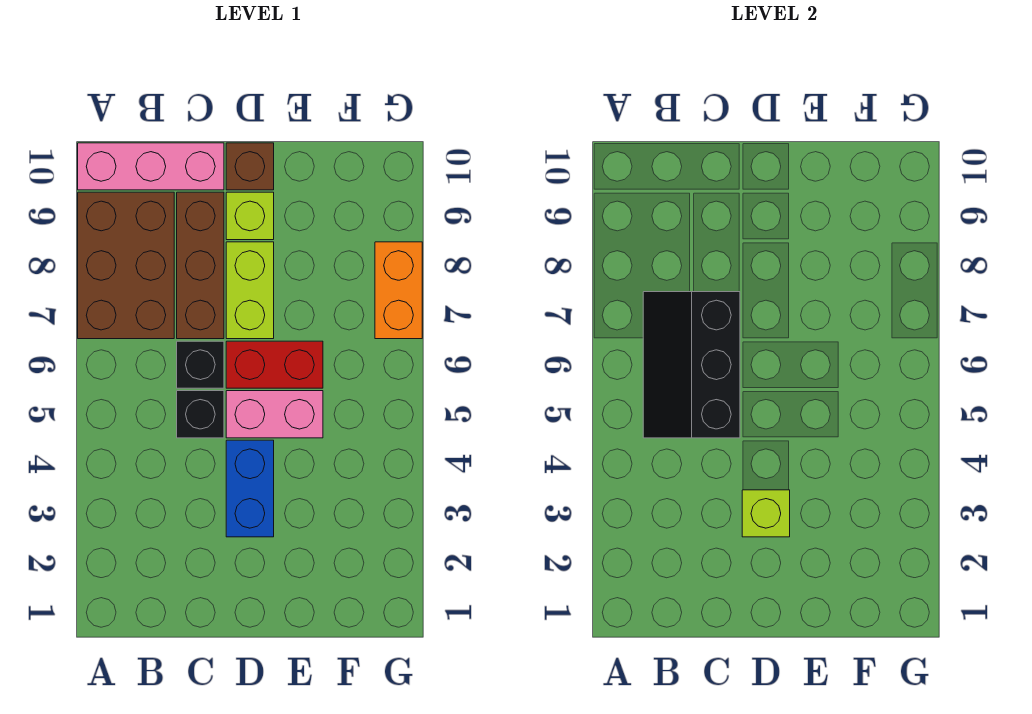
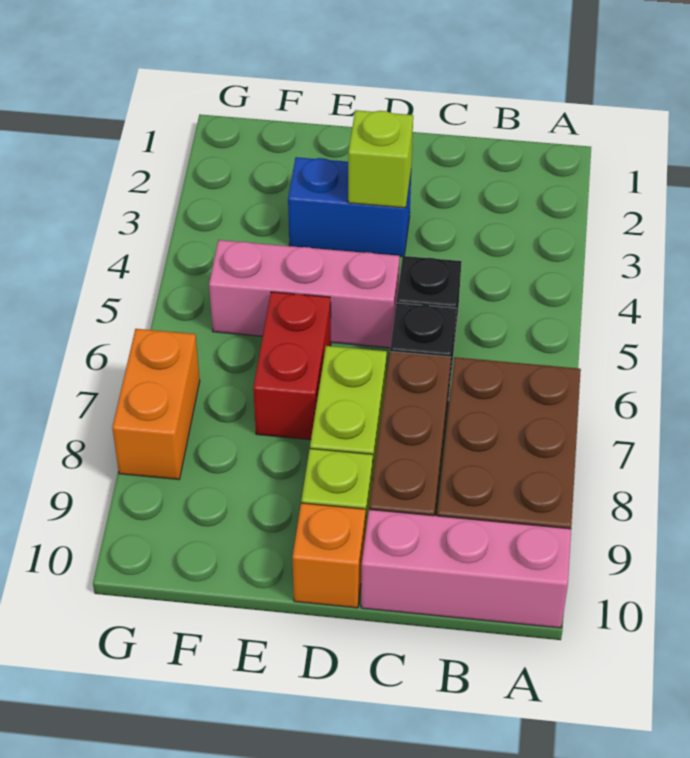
black slope B5:C7 level 2 top C -> none
blue brick D3:D4 level 1 -> blue brick D3:E3 level 1
pink brick D5:E5 level 1 -> pink brick D5:F5 level 1
red brick D6:E6 level 1 -> red brick E6:E7 level 1
brown brick D10 level 1 -> orange brick D10 level 1

